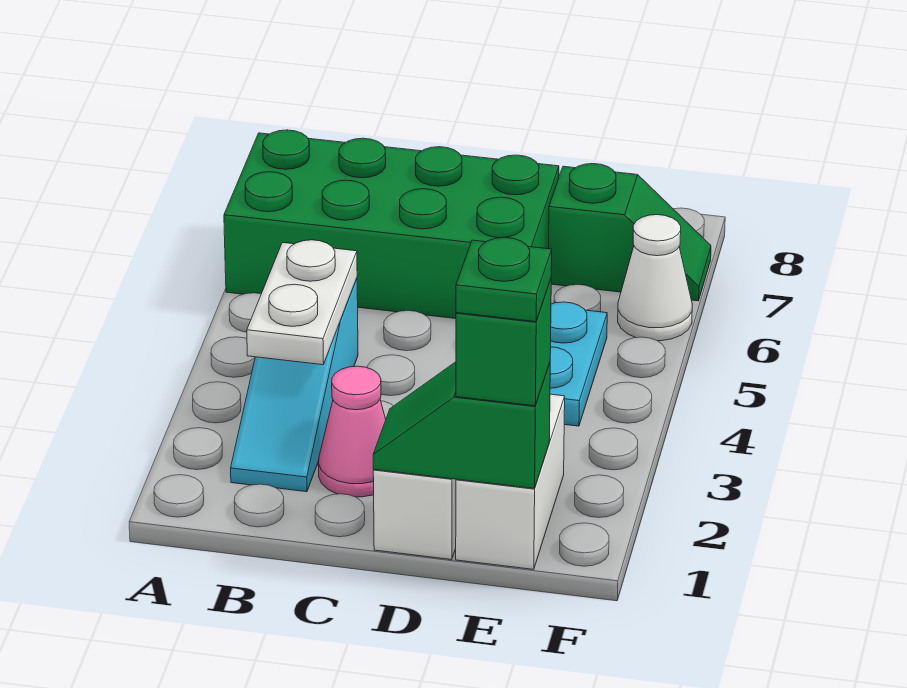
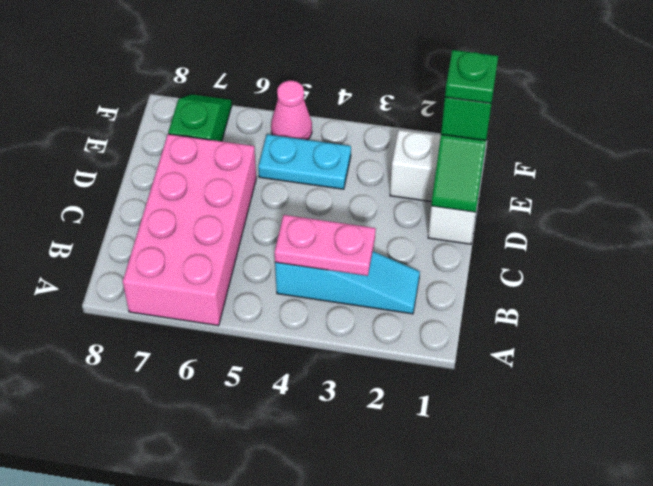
green brick A6:D7 level 1 -> pink brick A6:D7 level 1
white plate B3:B4 level 2 -> pink plate B3:B4 level 2
pink cone C2 level 1 -> pink cone F5 level 1
white cone F6 level 1 -> none

